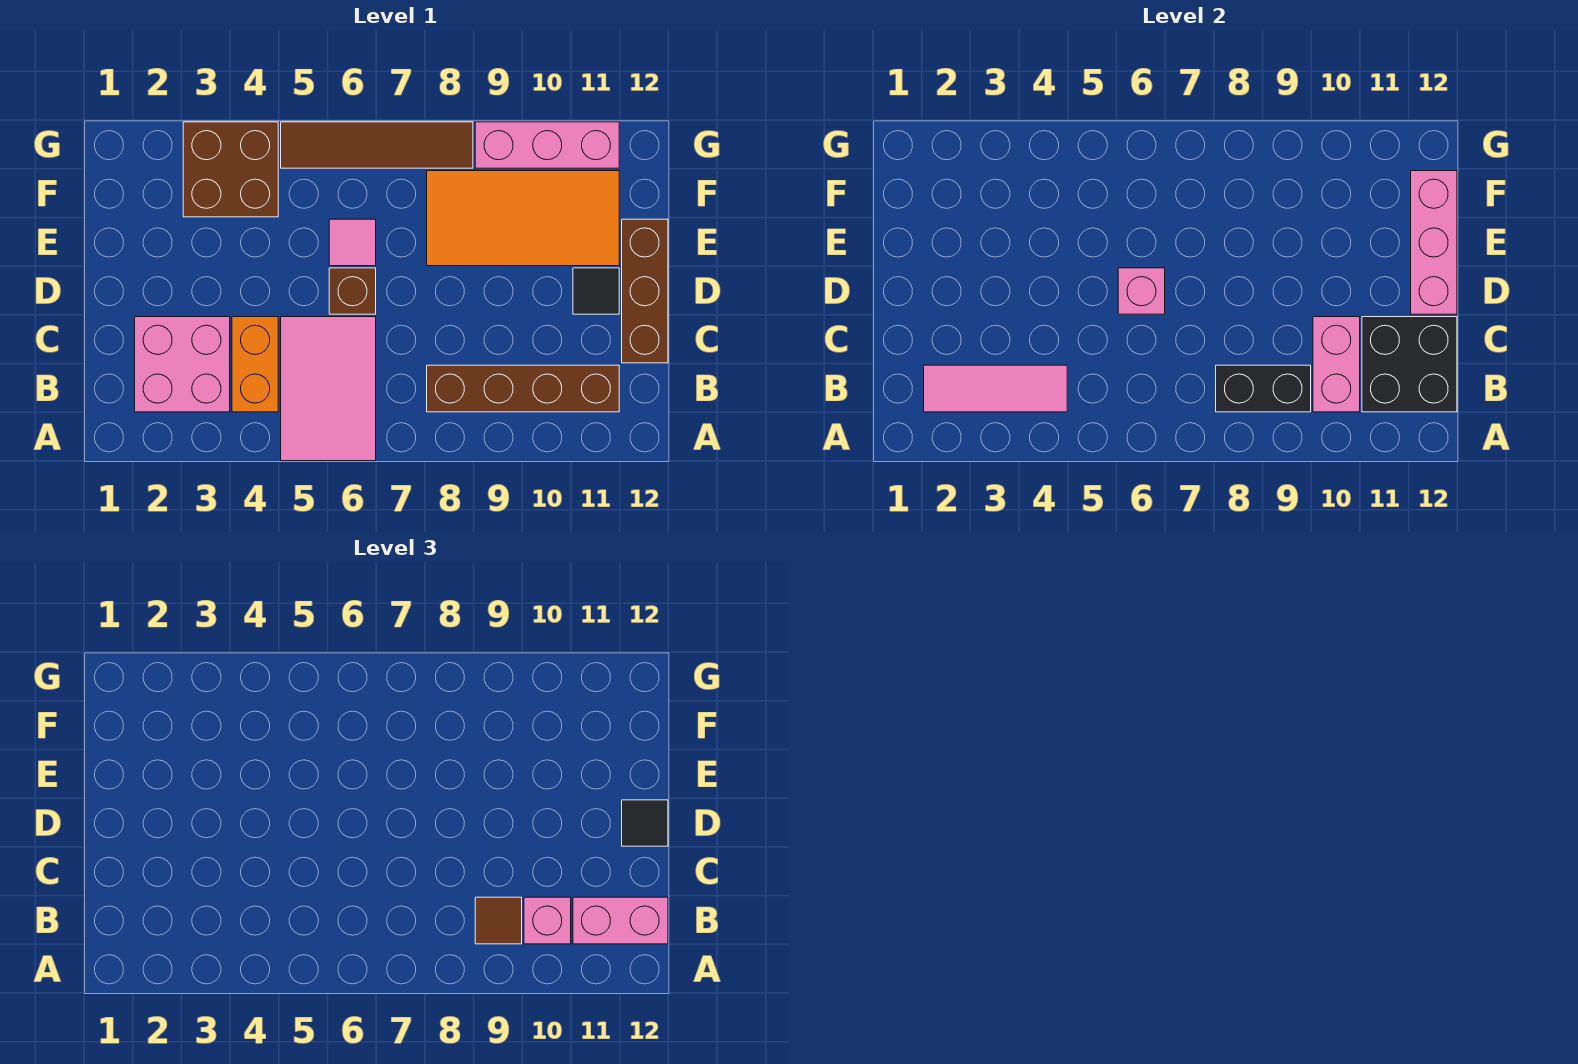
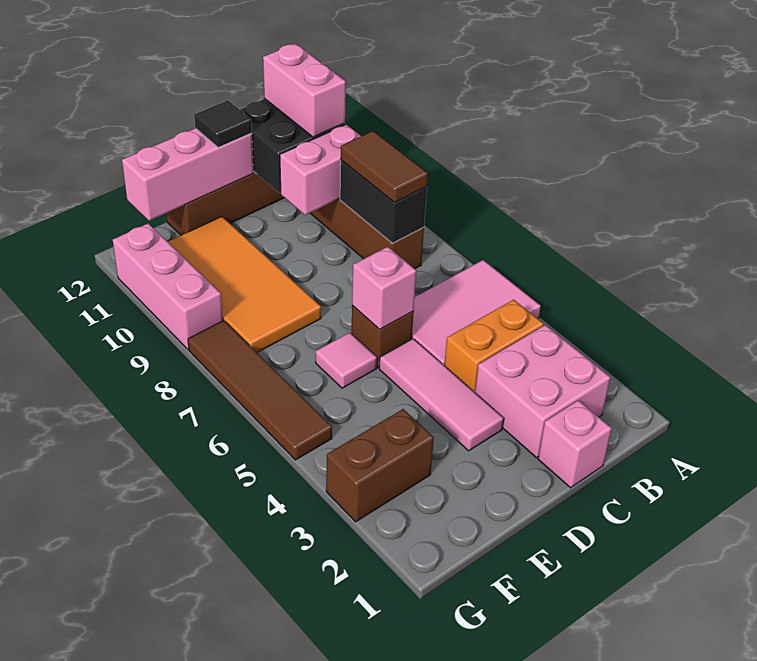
pink tile B2:B4 level 2 -> pink tile D3:D5 level 1
brown tile B9 level 3 -> brown tile B8:B9 level 3
pink brick B10 level 3 -> pink brick C1 level 1
black tile D11 level 1 -> none
brown brick F3:G4 level 1 -> brown brick F3:G3 level 1

